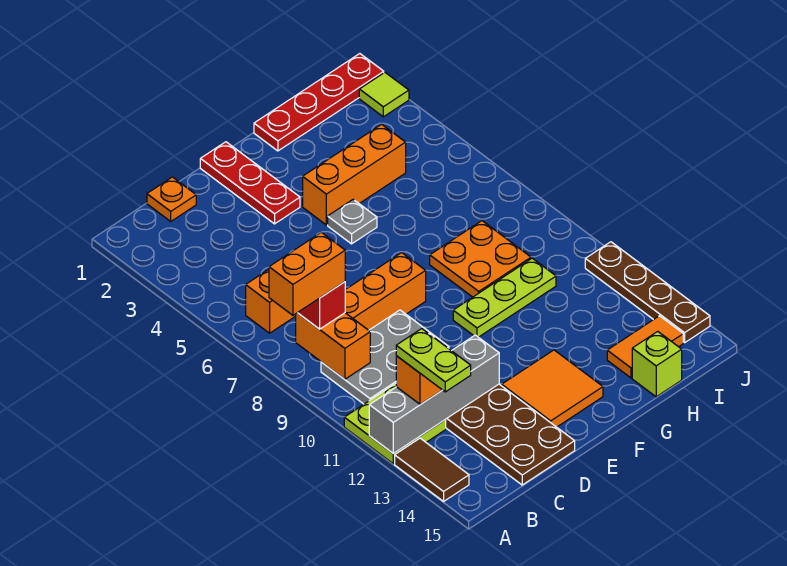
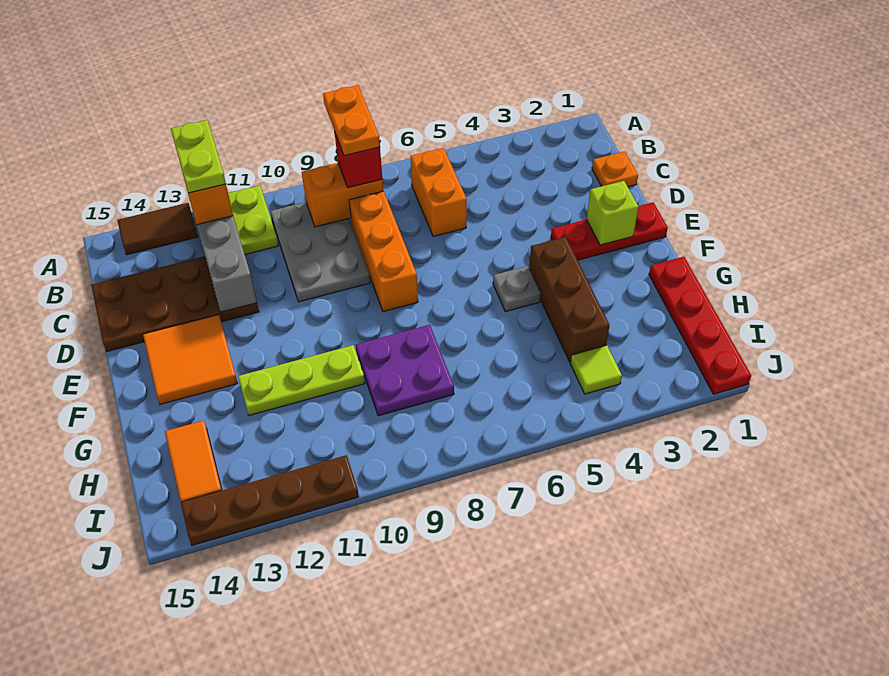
orange brick A8:B8 level 4 -> orange plate A8:B8 level 4
lime plate B12:B13 level 4 -> lime plate A12:B12 level 4
orange brick F4:H4 level 1 -> brown brick F4:H4 level 1
lime plate F10:H10 level 1 -> lime plate G10:G12 level 1
orange plate G8:H9 level 1 -> purple plate G8:H9 level 1
lime brick H15 level 1 -> lime brick E2 level 2
lime tile J2 level 1 -> lime tile I4 level 1

